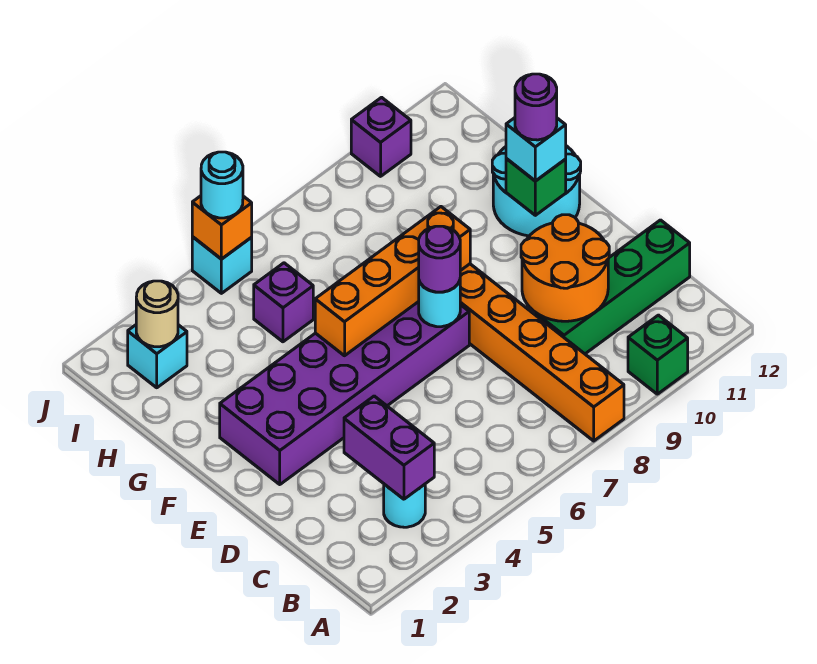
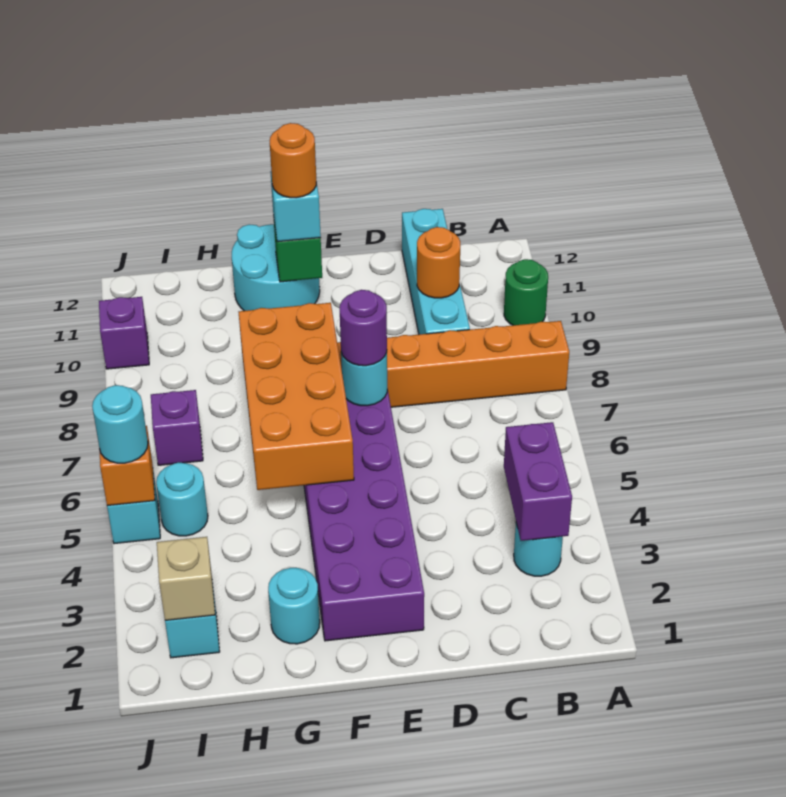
green brick A10 level 1 -> green round brick A10 level 1
purple brick B3:C3 level 2 -> purple brick B3:B4 level 2
green brick C9:C12 level 1 -> cyan brick C9:C12 level 1
orange round brick C9:D10 level 2 -> orange round brick C10 level 2
orange brick F5:F8 level 2 -> orange brick F5:G8 level 2
purple round brick F11 level 4 -> orange round brick F11 level 4
none -> cyan round brick G2 level 1
purple brick H5 level 1 -> purple brick I7 level 1
tan round brick I2 level 2 -> tan brick I2 level 2
none -> cyan round brick I5 level 1

